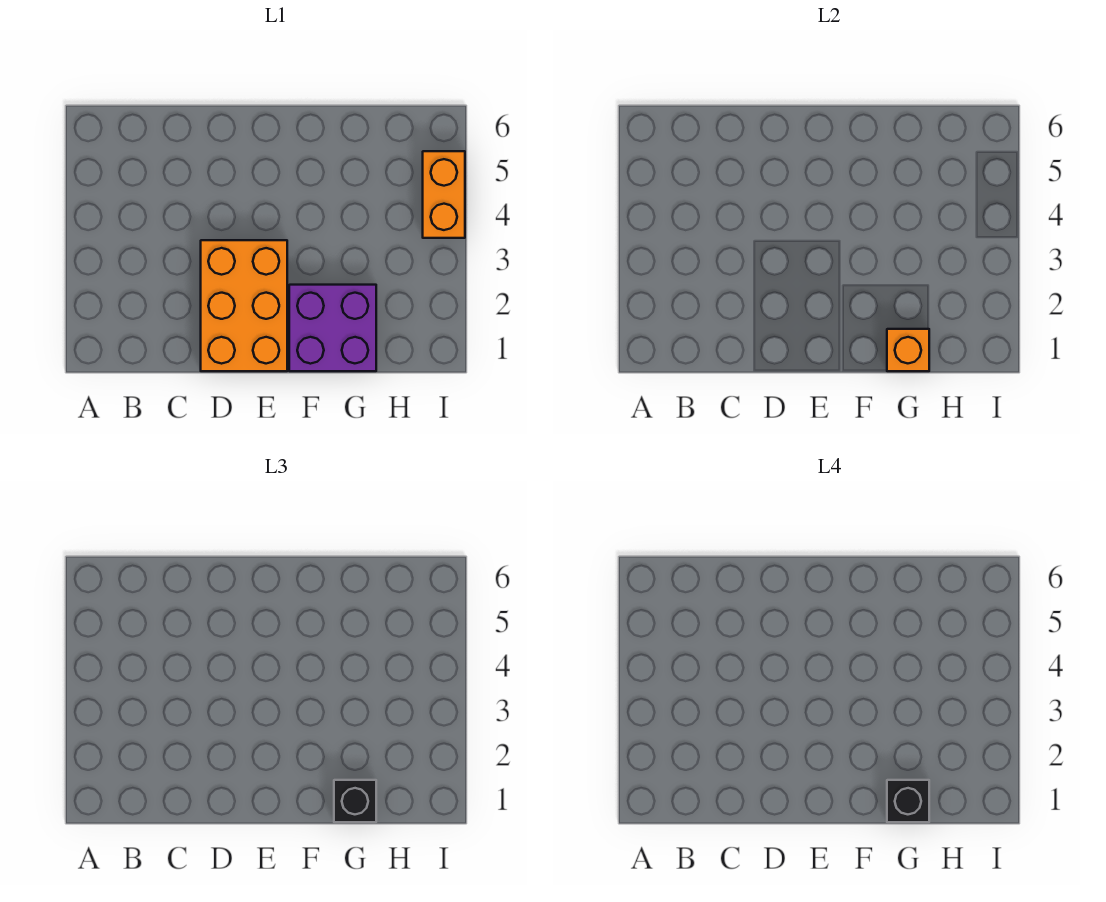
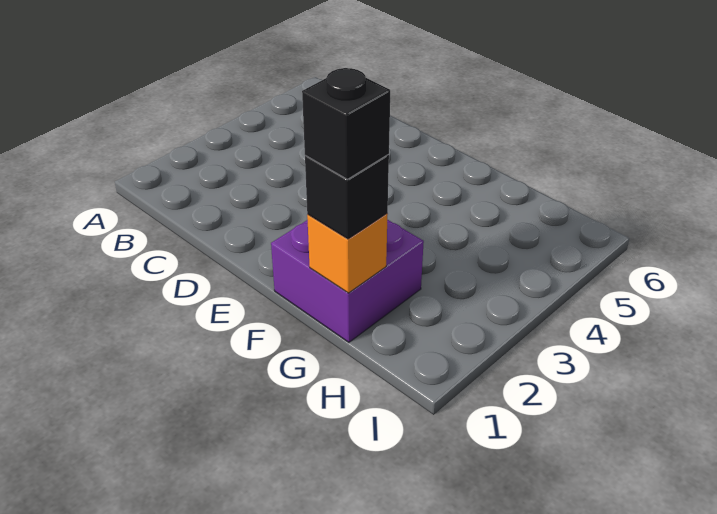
orange brick D1:E3 level 1 -> none
orange brick I4:I5 level 1 -> none

